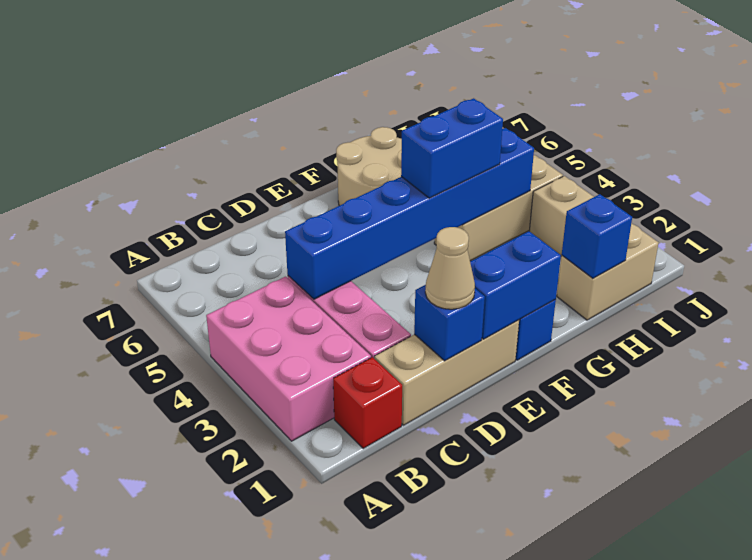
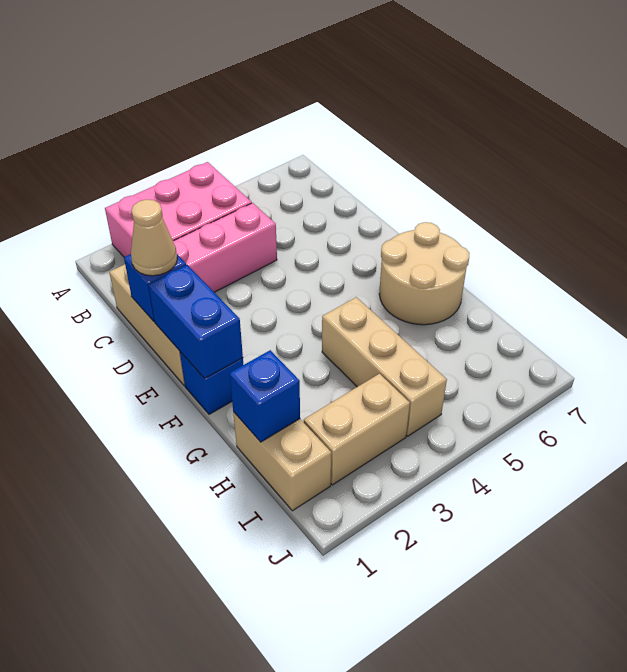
red brick B1 level 1 -> none
blue brick C4:H4 level 2 -> none
blue brick F4:G4 level 3 -> none

